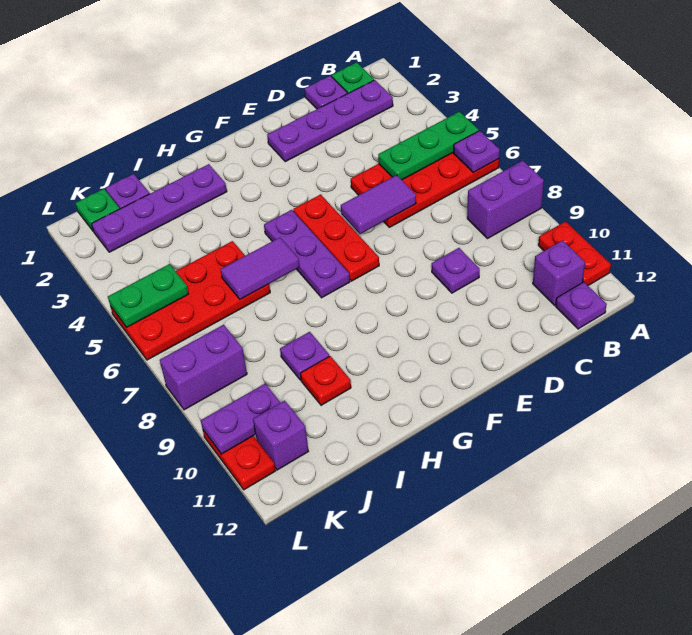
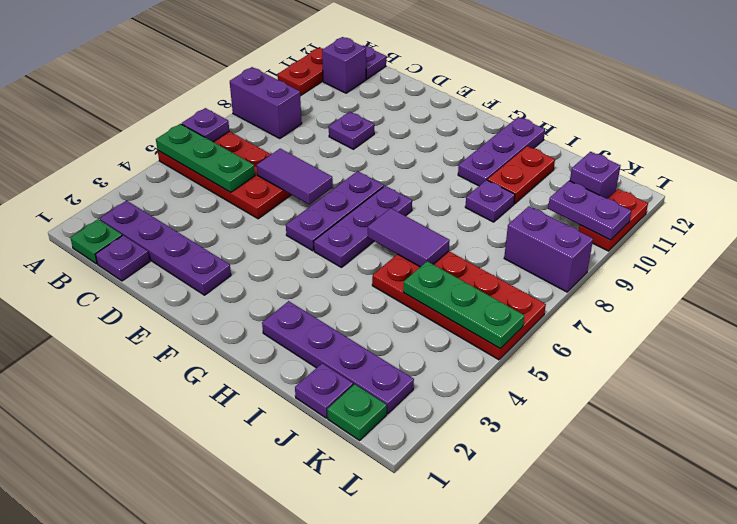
red plate F5:F7 level 1 -> purple plate F5:F7 level 1
none -> purple plate H10:H12 level 1
red plate I10 level 1 -> red plate I10:I11 level 1
green plate K5:L5 level 2 -> green plate J5:L5 level 2

